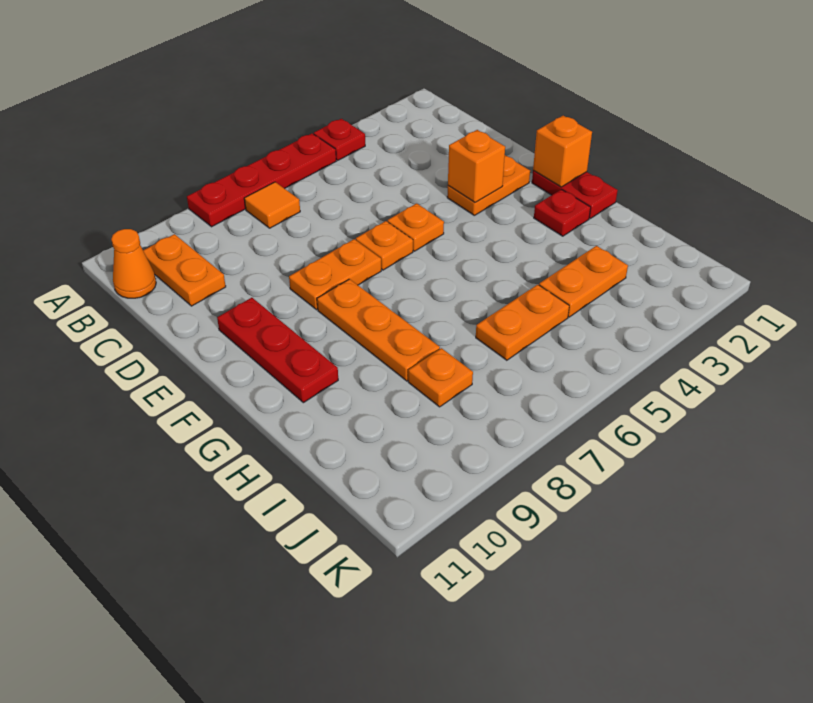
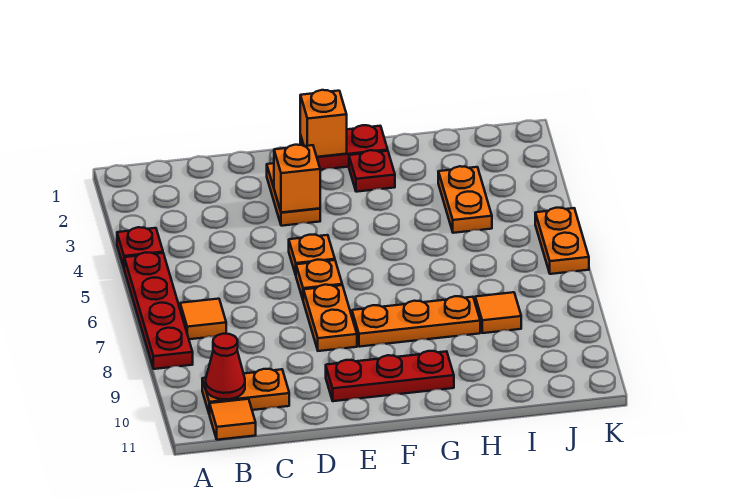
none -> red cone B10 level 2
orange cone B11 level 1 -> orange tile B11 level 1
orange plate I5:I6 level 1 -> orange plate K5:K6 level 1
orange plate I8 level 1 -> orange tile I8 level 1

